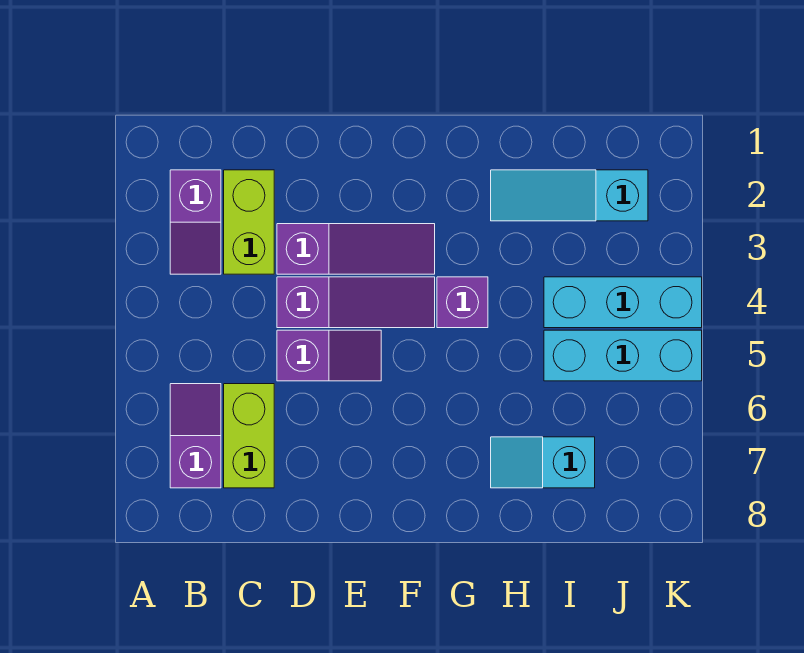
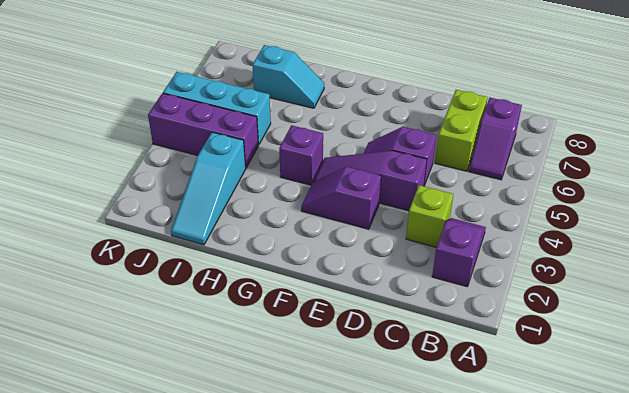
lime brick C2:C3 level 1 -> lime brick C3 level 1
purple slope D3:F3 level 1 top D -> purple slope E3:F3 level 1 top E
cyan slope H2:J2 level 1 top J -> cyan slope I1:I3 level 1 top 3
cyan brick I4:K4 level 1 -> purple brick I4:K4 level 1

